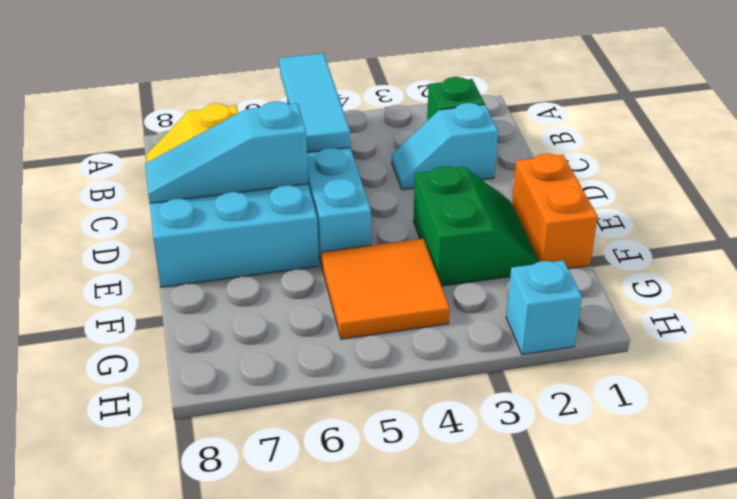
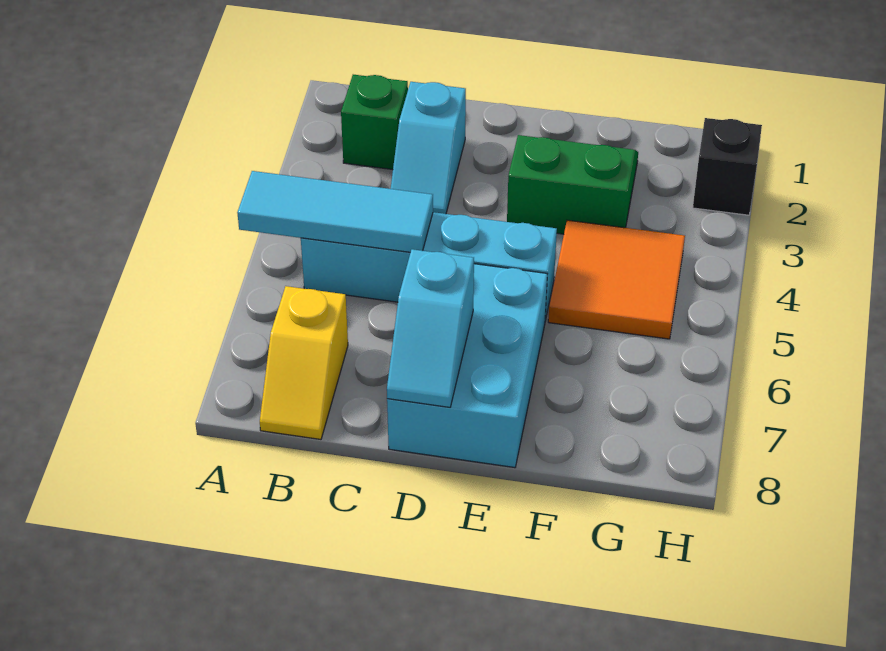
cyan slope D6:D8 level 2 top 6 -> cyan slope D7:D8 level 2 top 7
orange brick E1:F1 level 1 -> none
cyan brick H2 level 1 -> black brick H2 level 1

